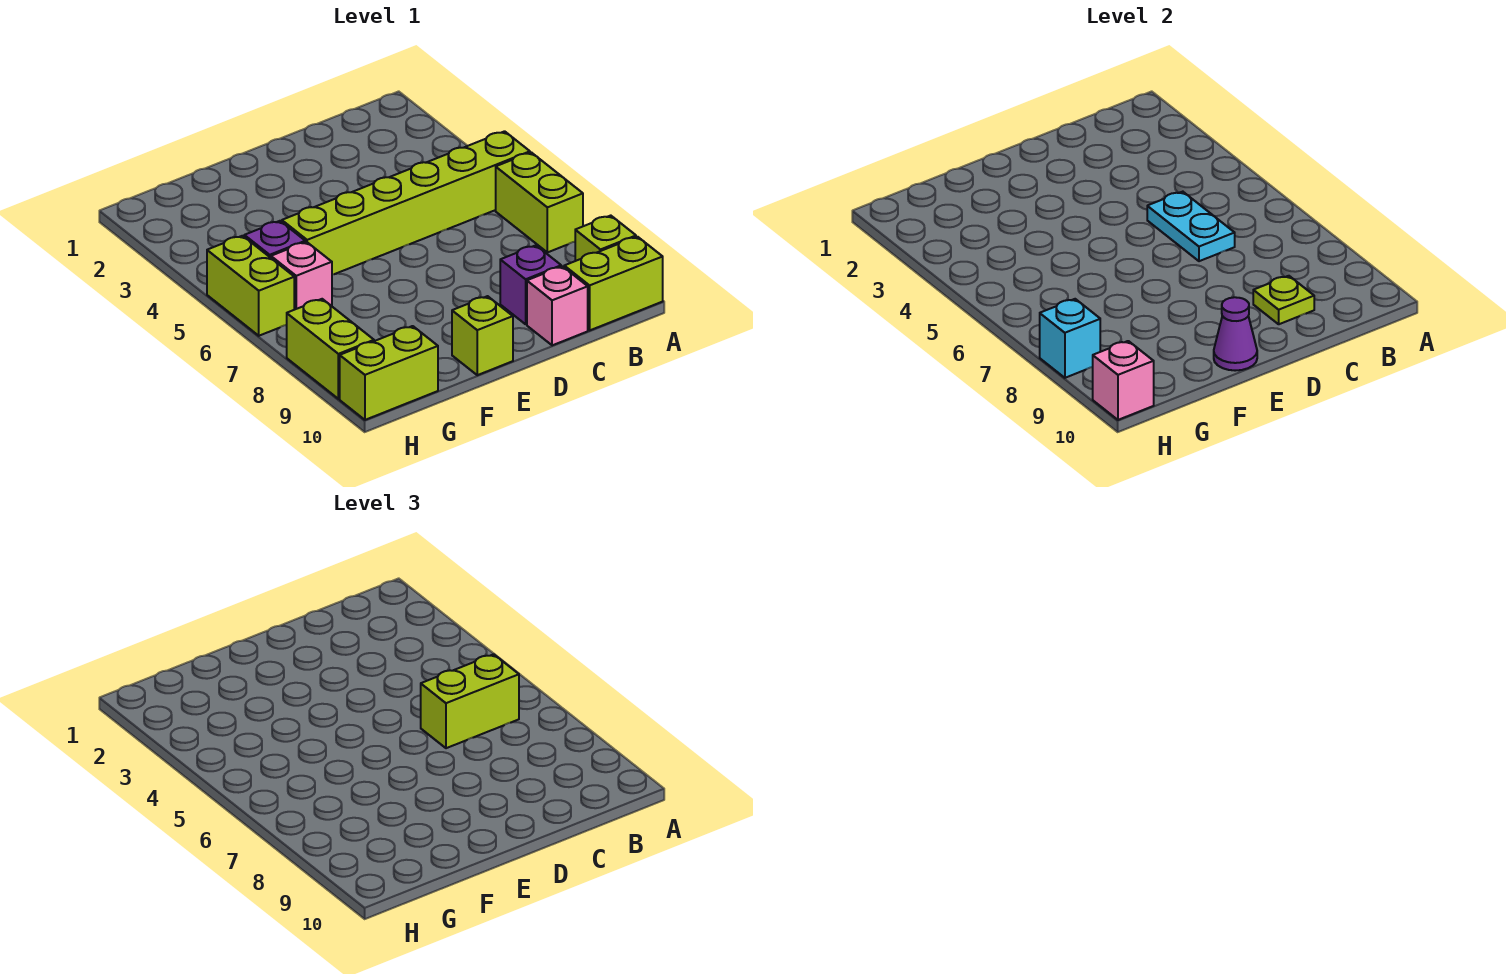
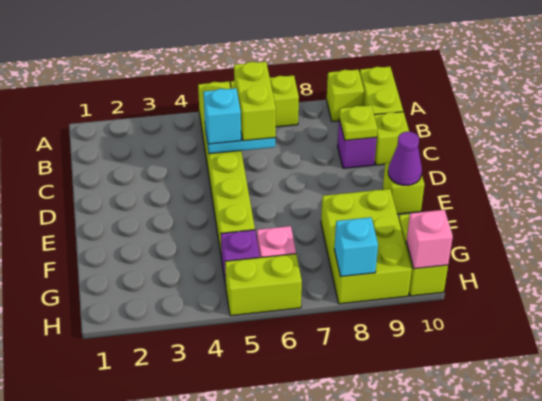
none -> cyan brick C5 level 3
pink brick C10 level 1 -> lime brick C10 level 1
lime brick H8:H9 level 1 -> lime brick F8:H9 level 1

